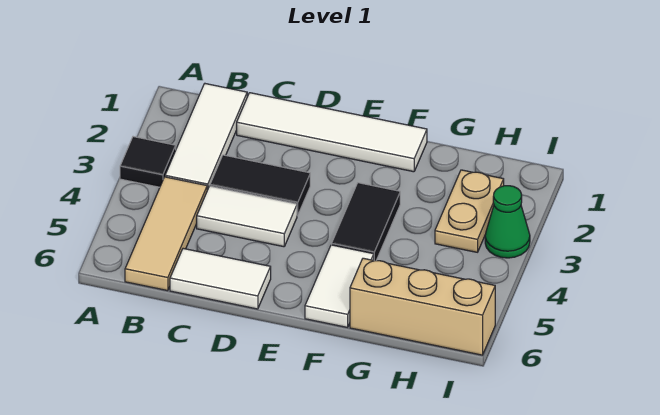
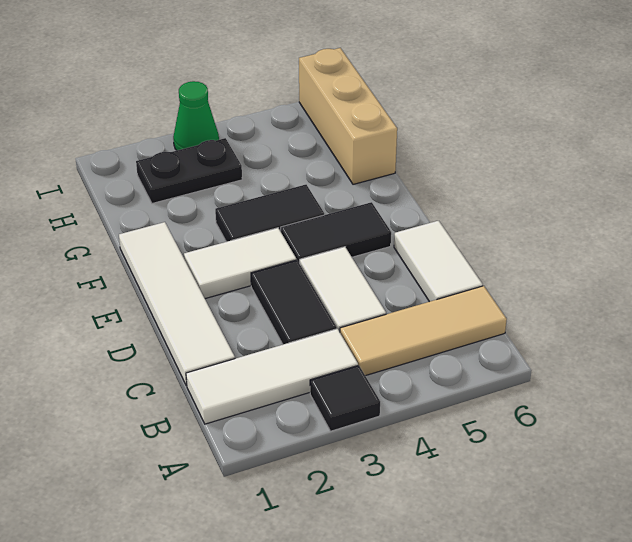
none -> black tile E4:E5 level 1
white tile F5:F6 level 1 -> white tile E2:E3 level 1
tan plate H2:H3 level 1 -> black plate H2:H3 level 1

